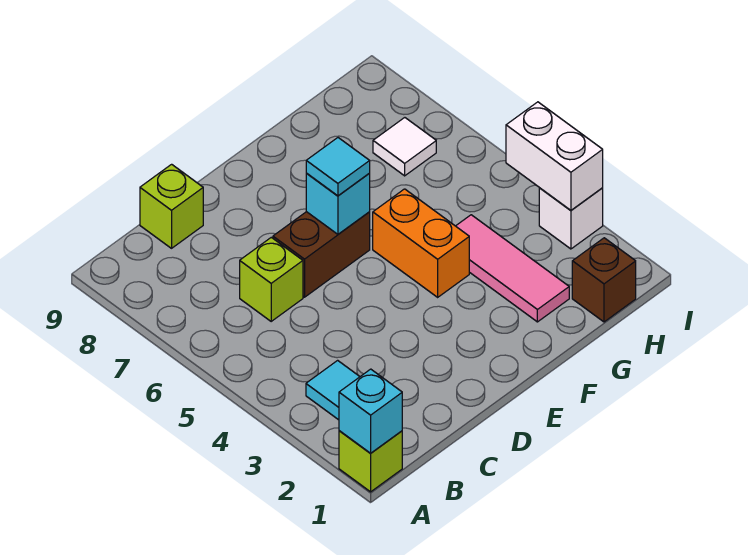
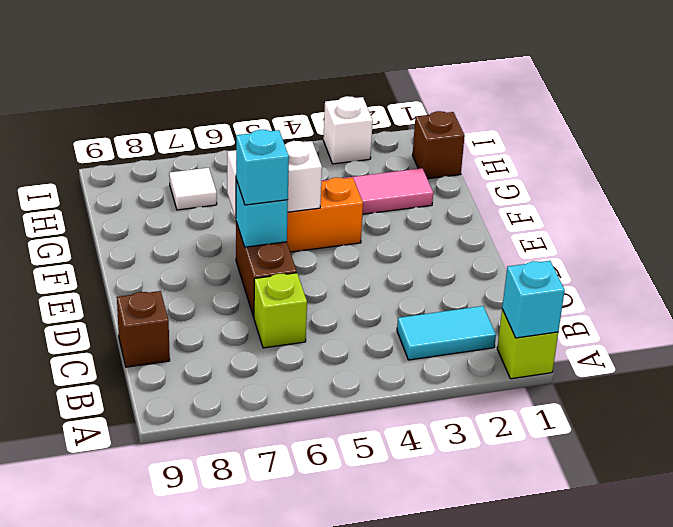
lime brick C9 level 1 -> brown brick C9 level 1
cyan tile E6 level 3 -> cyan brick E6 level 3
white brick I3:I4 level 2 -> white brick F5:F6 level 2

